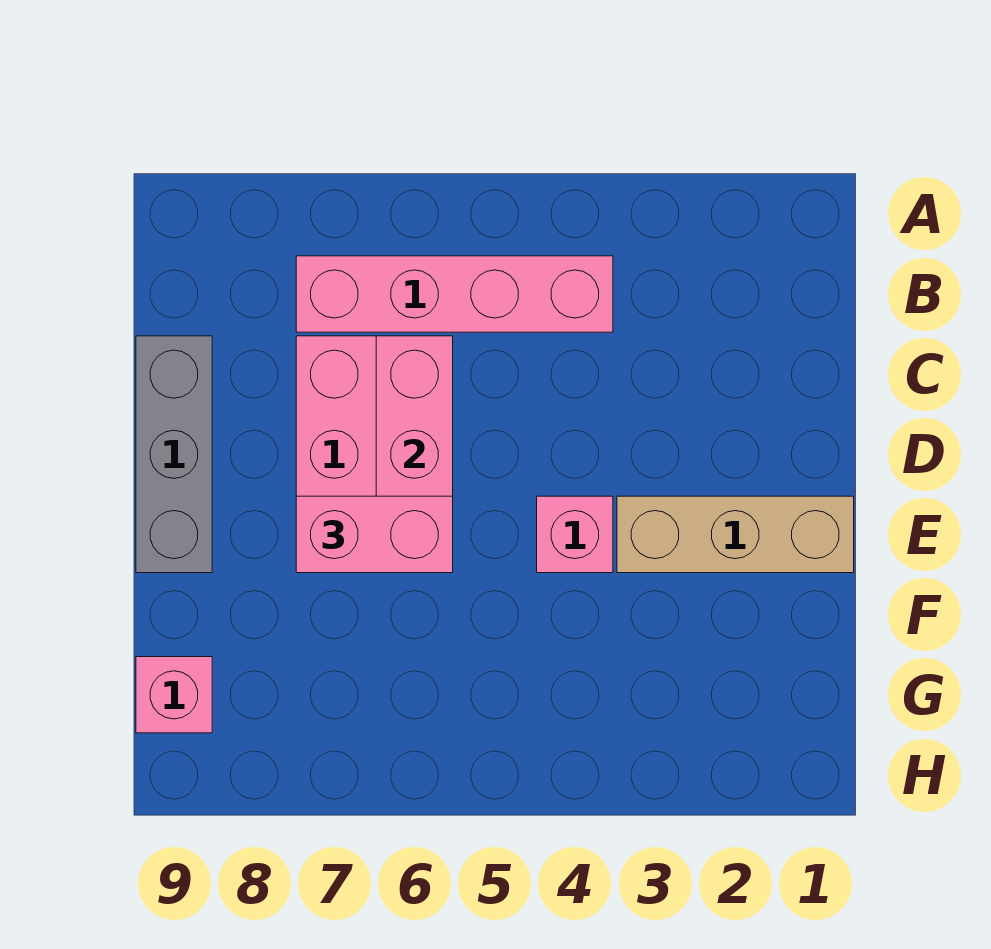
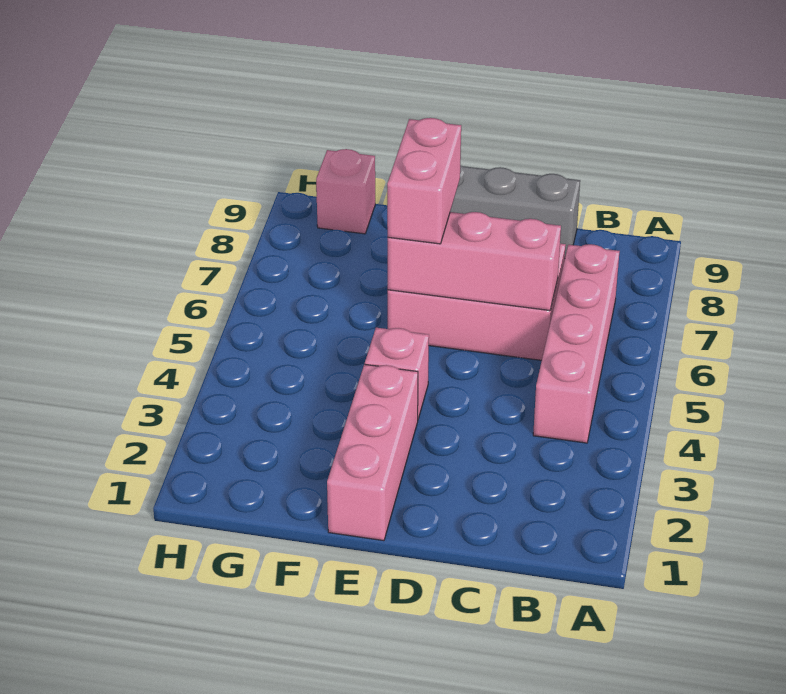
tan brick E1:E3 level 1 -> pink brick E1:E3 level 1

